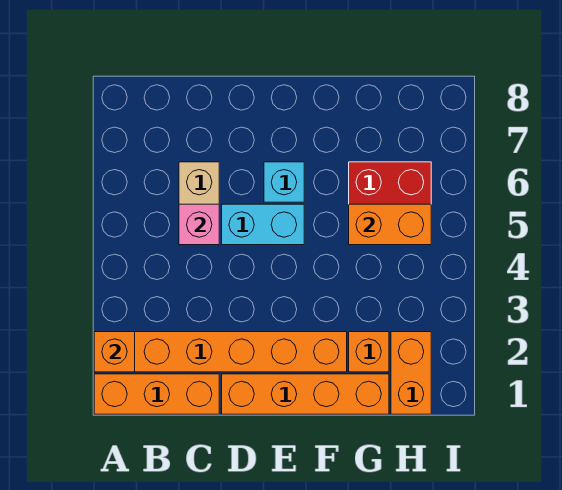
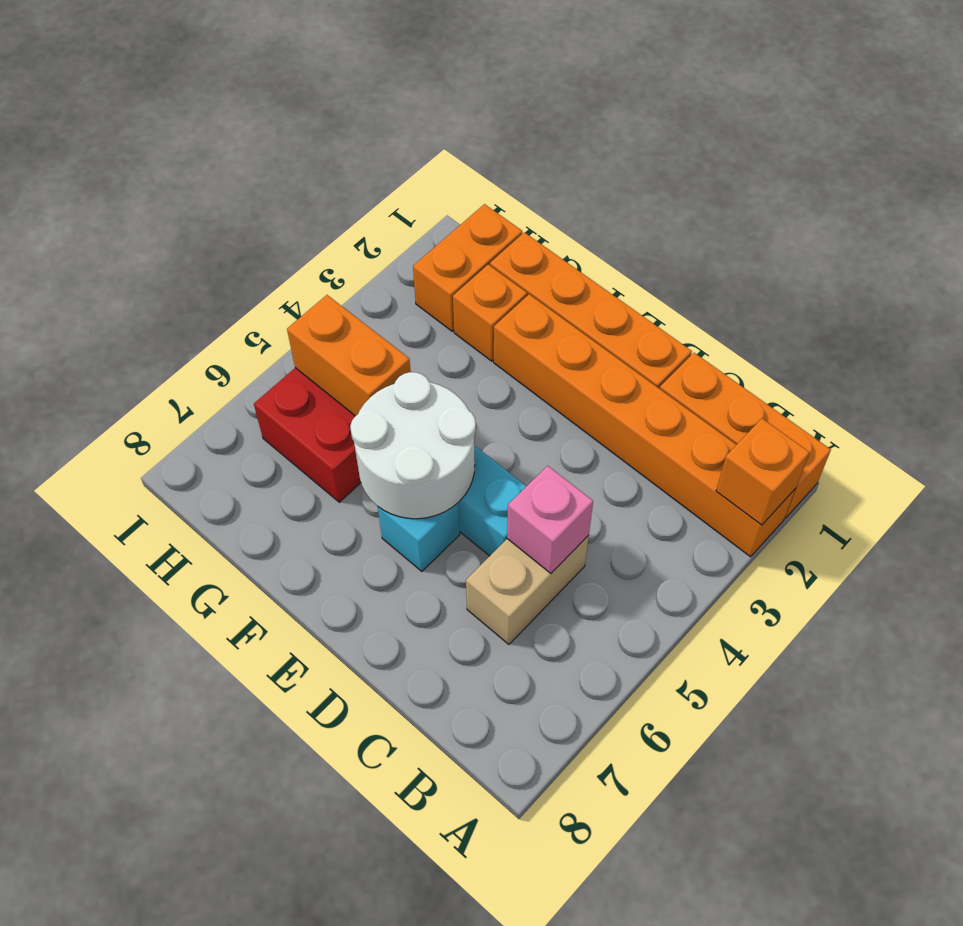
none -> white round brick E5:F6 level 2

